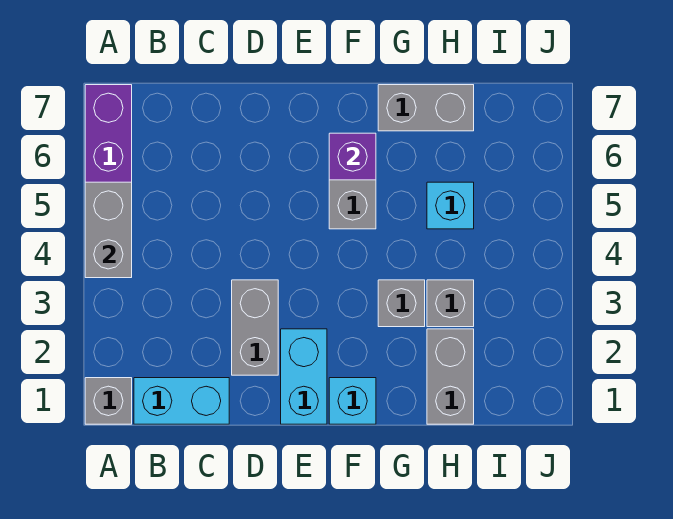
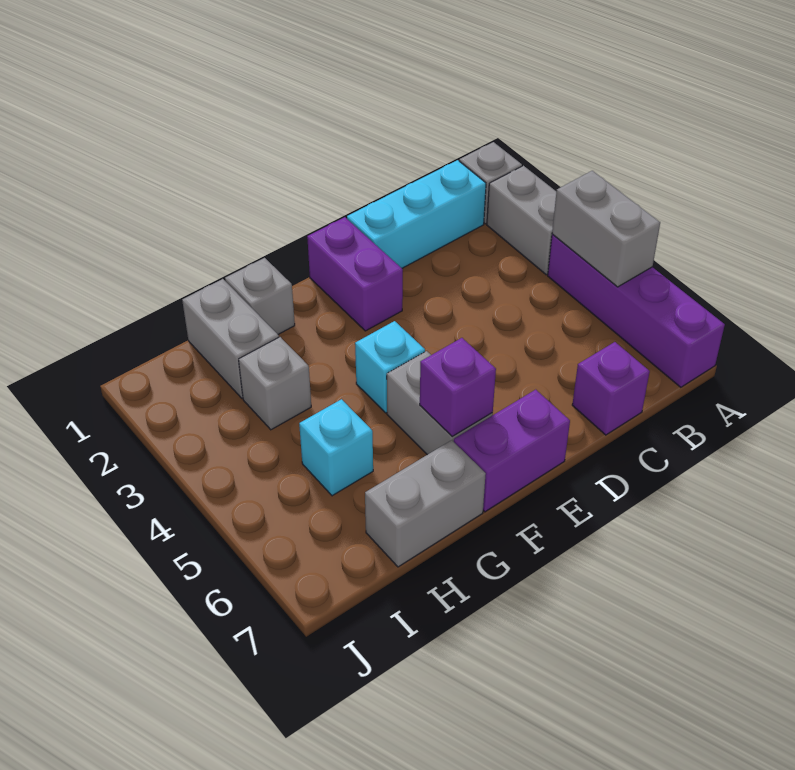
cyan brick B1:C1 level 1 -> cyan brick B1:D1 level 1
none -> purple brick C7 level 1
grey brick D2:D3 level 1 -> grey brick A2:A3 level 1
cyan brick E1:E2 level 1 -> purple brick E1:E2 level 1
none -> purple brick E7:F7 level 1
cyan brick F1 level 1 -> cyan brick F4 level 1
grey brick G3 level 1 -> grey brick G1 level 1

